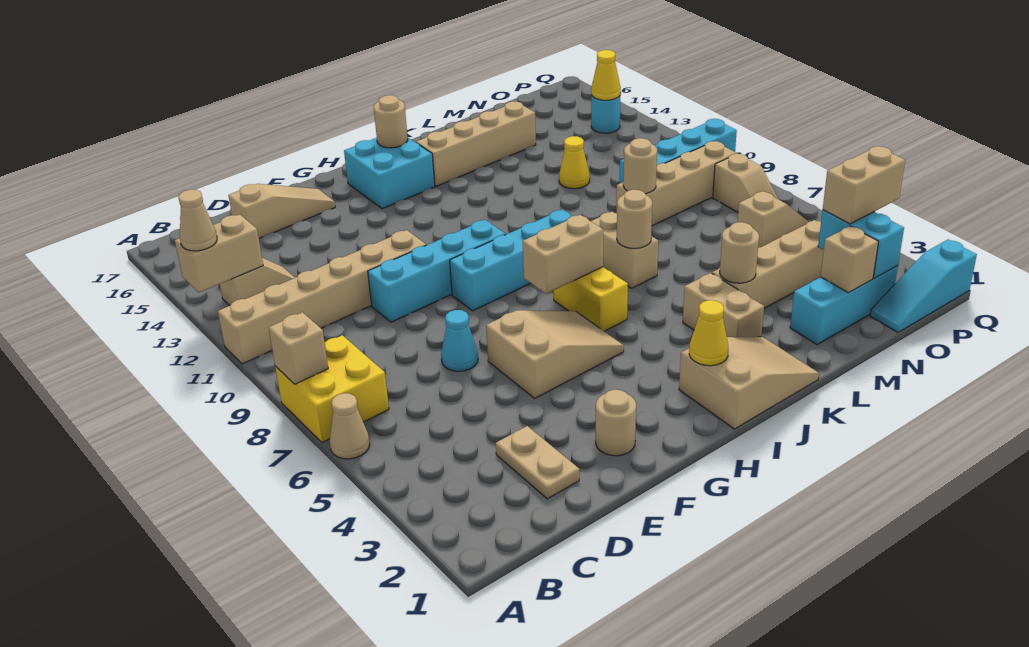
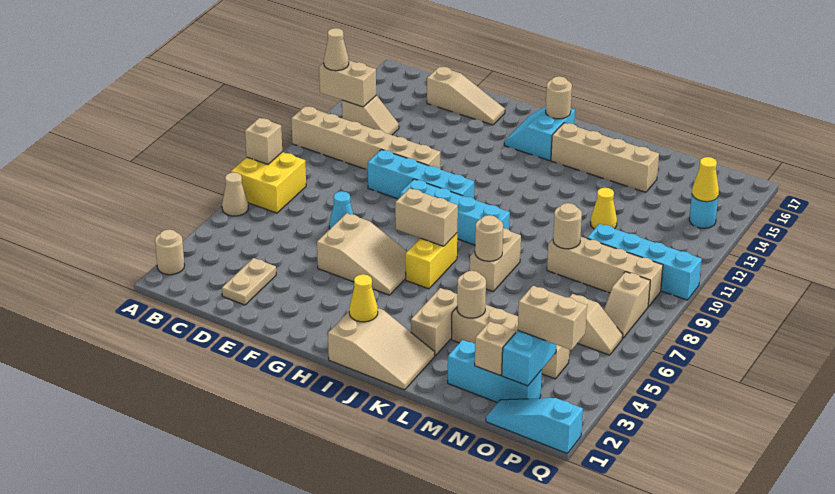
tan round brick F2 level 1 -> tan round brick A2 level 1
cyan brick H15:I16 level 1 -> cyan slope H15:I16 level 1 top I

